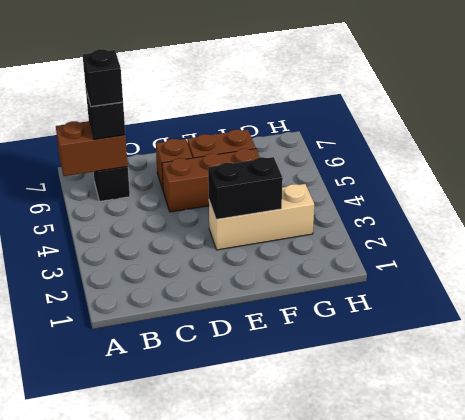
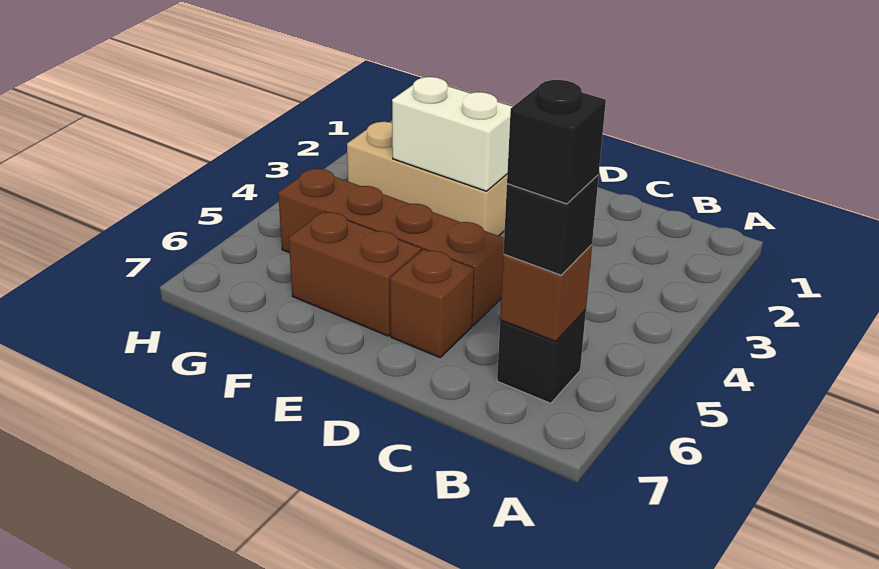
brown brick A6:B6 level 2 -> brown brick B6 level 2
brown brick D5:F5 level 1 -> brown brick D5:G5 level 1
black brick E3:F3 level 2 -> white brick E3:F3 level 2

